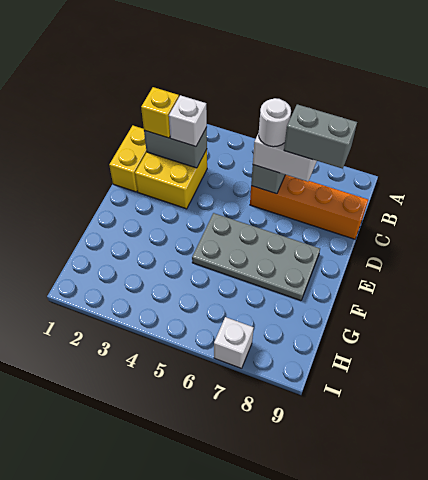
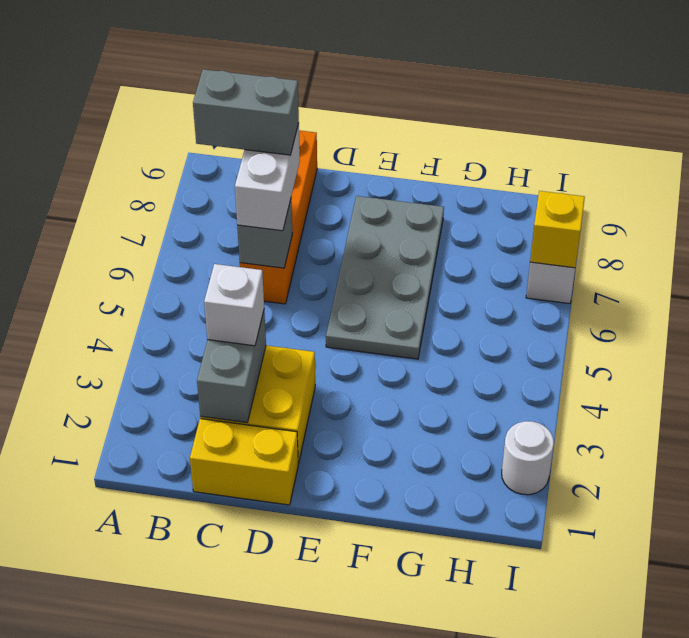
yellow brick C2 level 3 -> yellow brick I7 level 2
white round brick C6 level 4 -> white round brick I2 level 1
grey brick C7:C8 level 4 -> grey brick B7:C7 level 4

